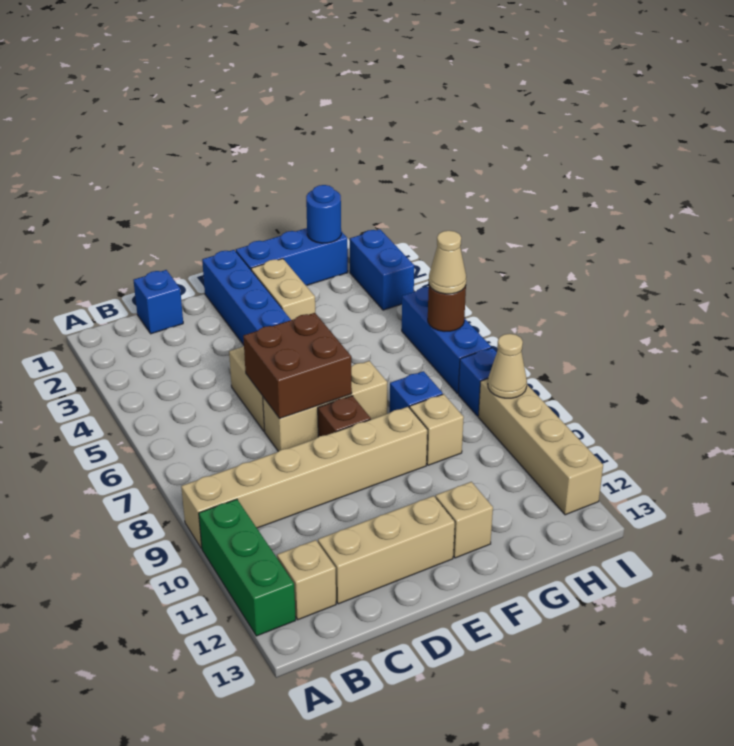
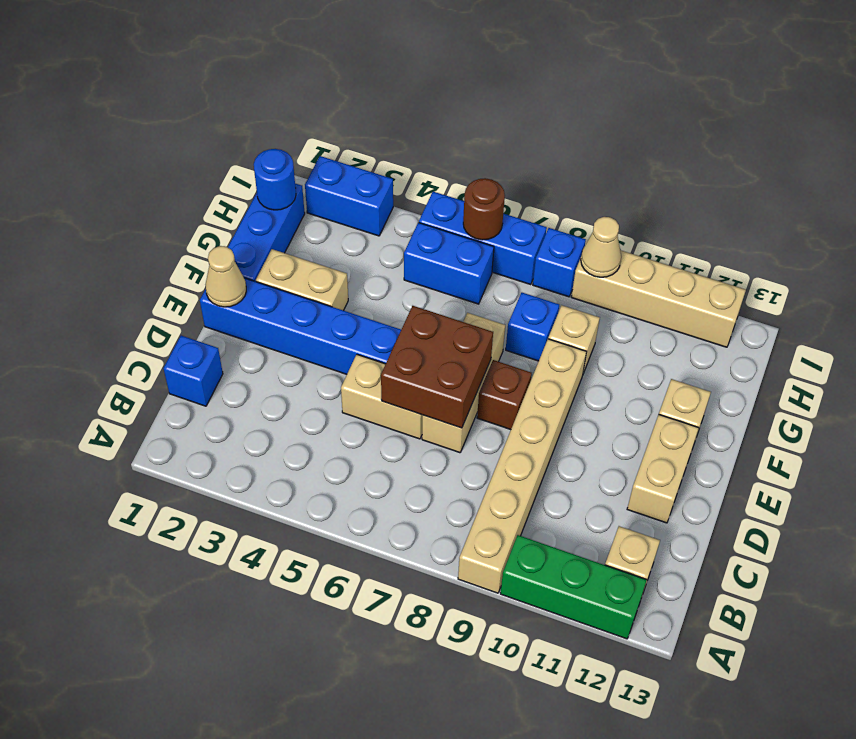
tan brick C12:E12 level 1 -> tan brick D12:E12 level 1
none -> blue brick H5:H6 level 1
tan cone I6 level 3 -> tan cone E1 level 2

